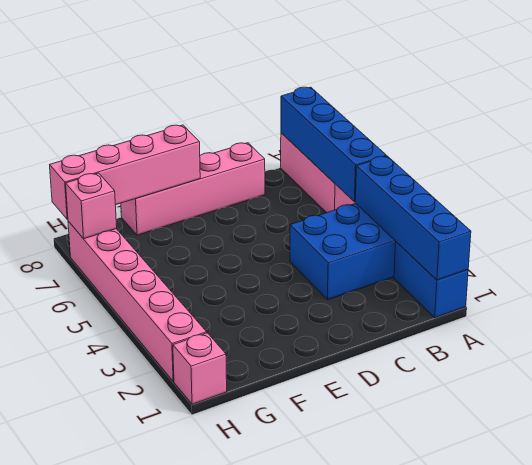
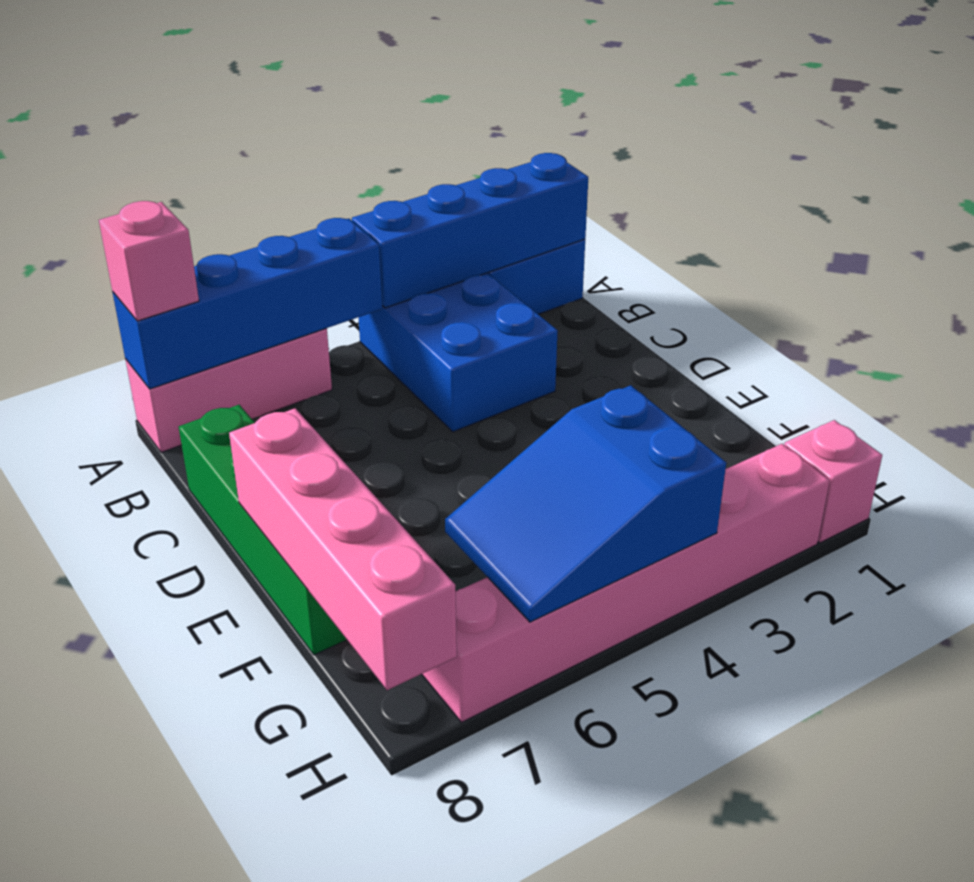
pink brick C8:F8 level 1 -> green brick C8:F8 level 1
none -> blue slope G4:H6 level 2 top 4
pink brick H7 level 2 -> pink brick A8 level 3

